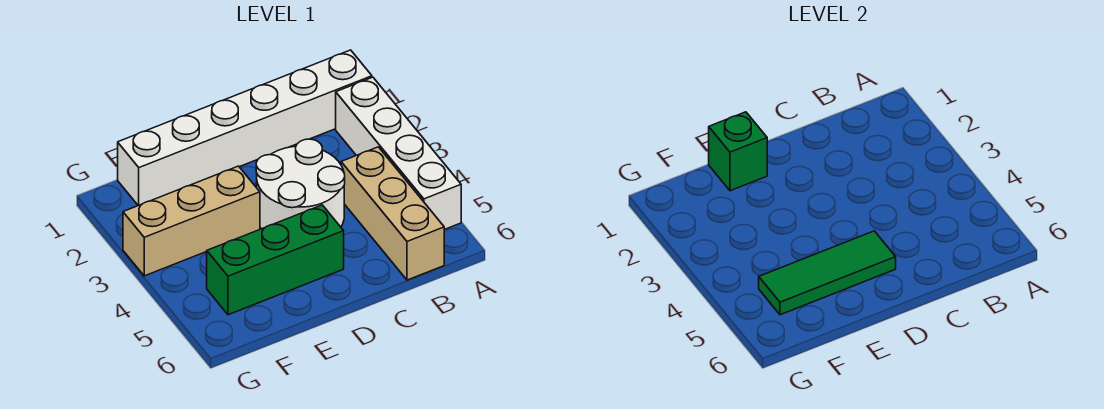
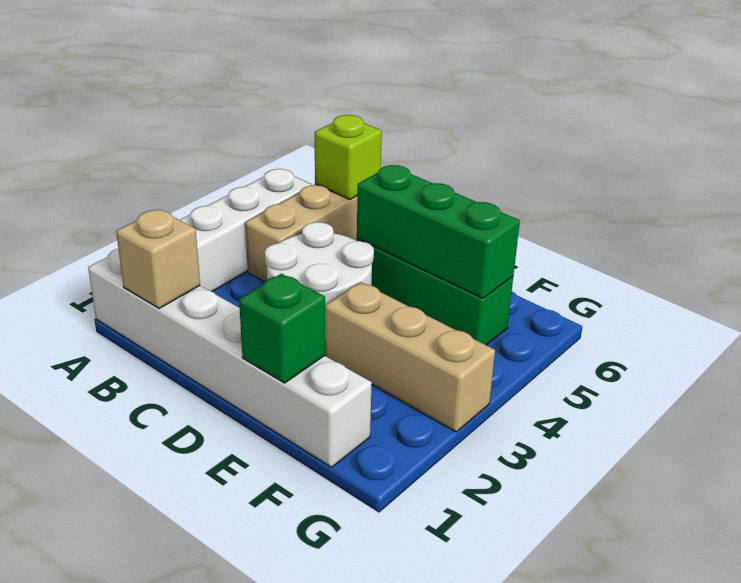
none -> tan brick B1 level 2
none -> lime brick B6 level 2
green tile D5:F5 level 2 -> green brick D5:F5 level 2

